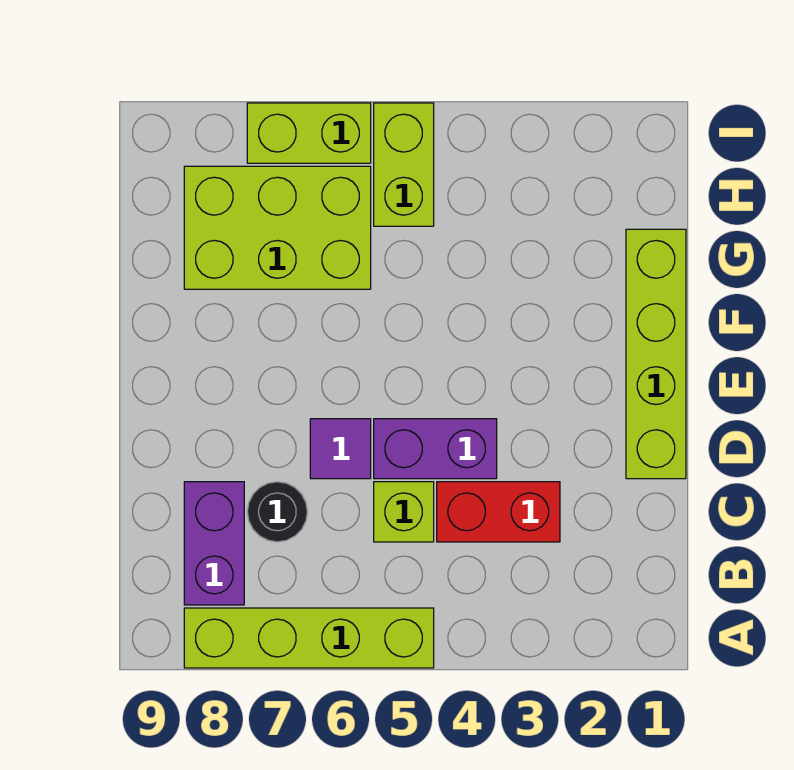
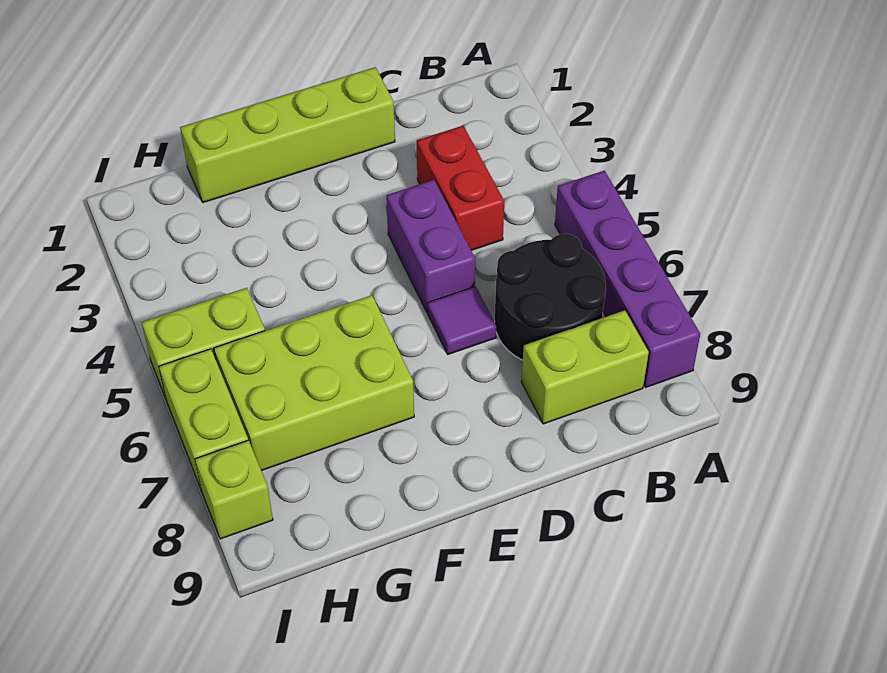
lime brick A5:A8 level 1 -> purple brick A5:A8 level 1
purple brick B8:C8 level 1 -> lime brick B8:C8 level 1
lime brick C5 level 1 -> lime brick I8 level 1
black round brick C7 level 1 -> black round brick B6:C7 level 1
lime brick G6:H8 level 1 -> lime brick F6:H7 level 1

